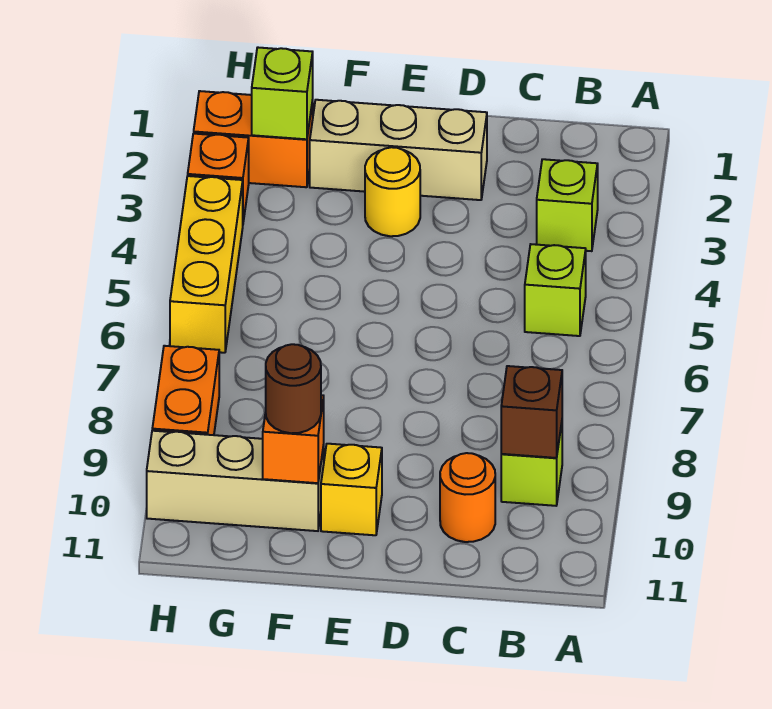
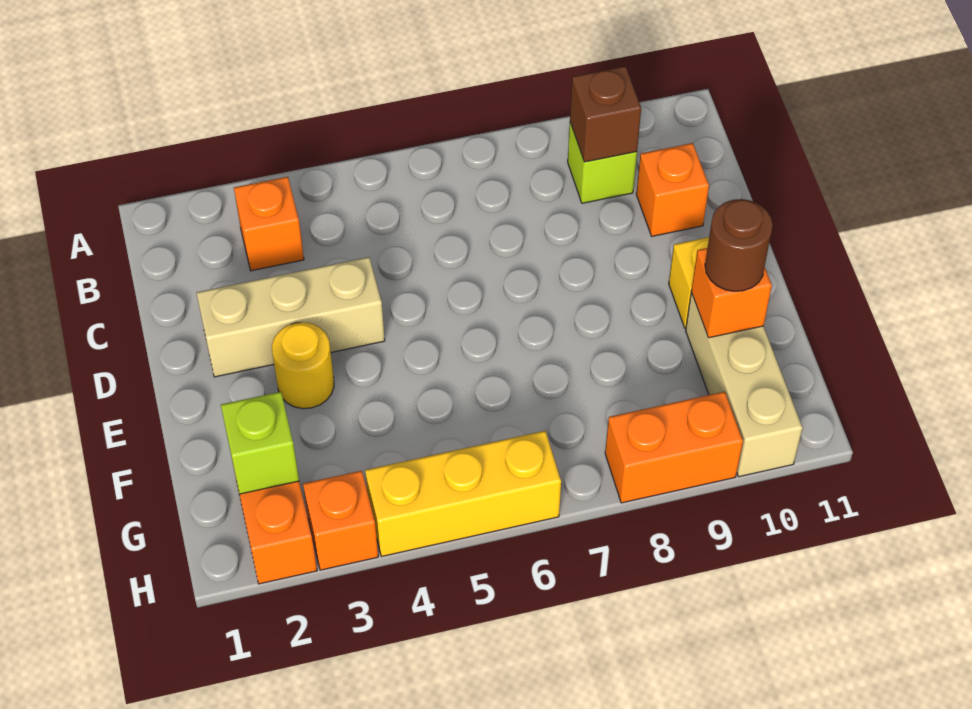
lime brick B3 level 1 -> orange brick B3 level 1
lime brick B5 level 1 -> none
orange round brick C10 level 1 -> orange brick C10 level 1
tan brick D2:F2 level 1 -> tan brick D2:D4 level 1

